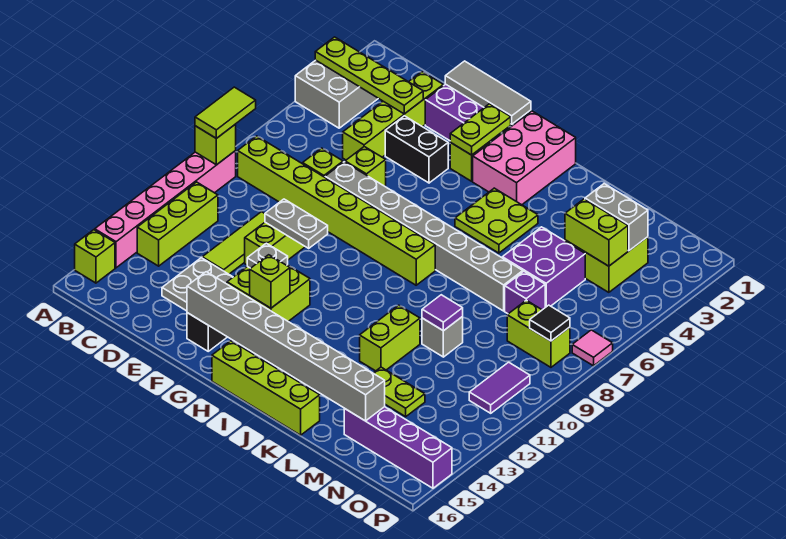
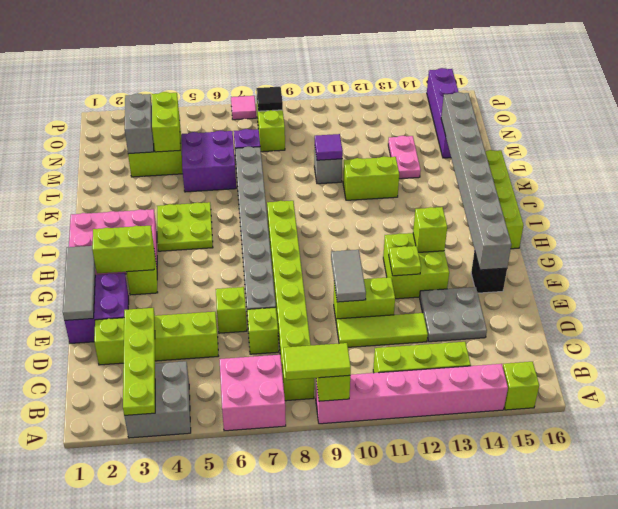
none -> pink brick A6:B7 level 1
black brick E4:F4 level 1 -> none
grey plate E10:F10 level 2 -> grey tile E10:F10 level 2
grey plate F12 level 2 -> lime plate F12 level 2
lime plate G2:G3 level 2 -> lime brick G2:G3 level 2
lime plate L13:M13 level 1 -> pink plate L13:M13 level 1
purple tile O10:O11 level 1 -> none

